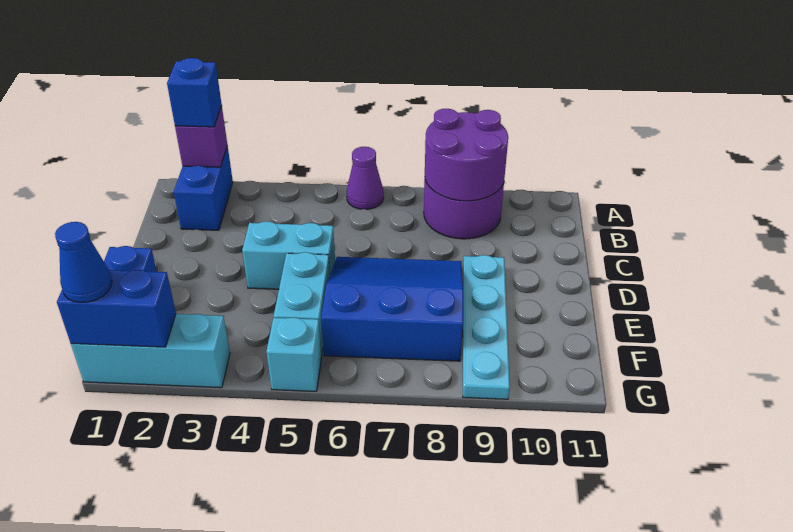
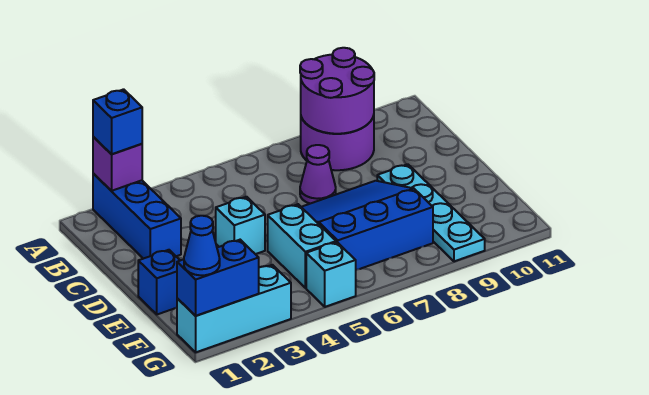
blue brick A2:B2 level 1 -> blue brick A2:C2 level 1
purple cone A6 level 1 -> purple cone C7 level 1
cyan brick D4:D5 level 1 -> cyan brick D4 level 1

